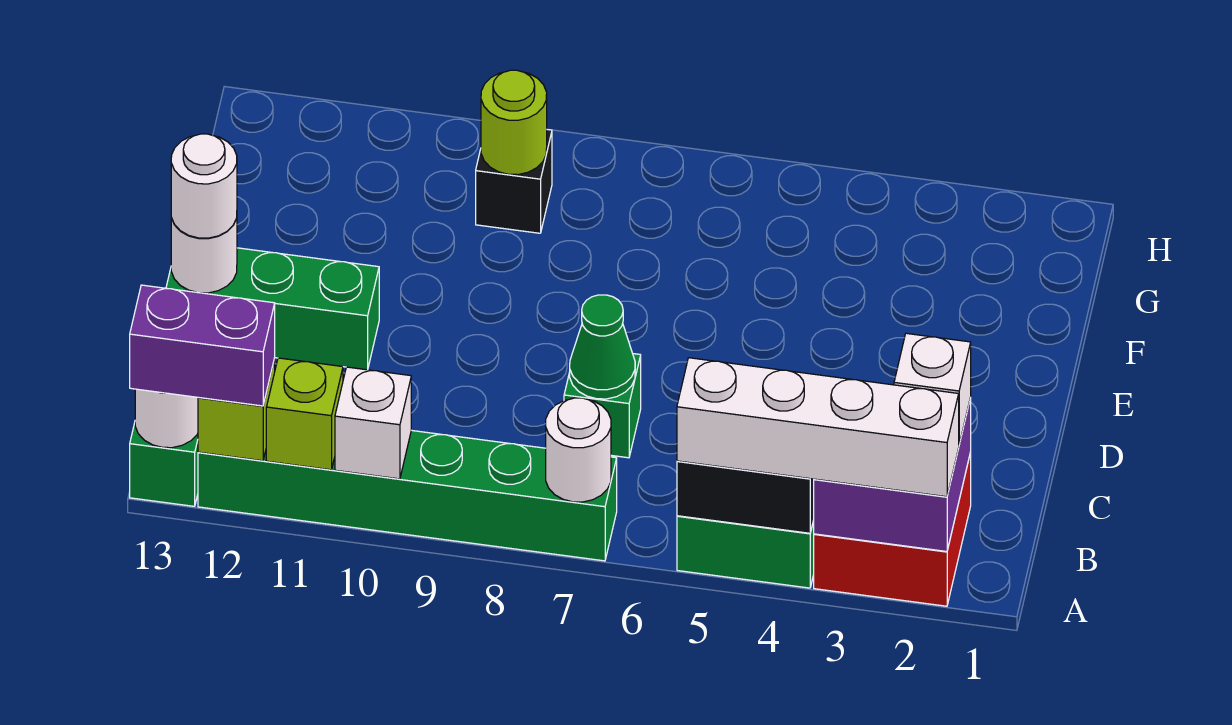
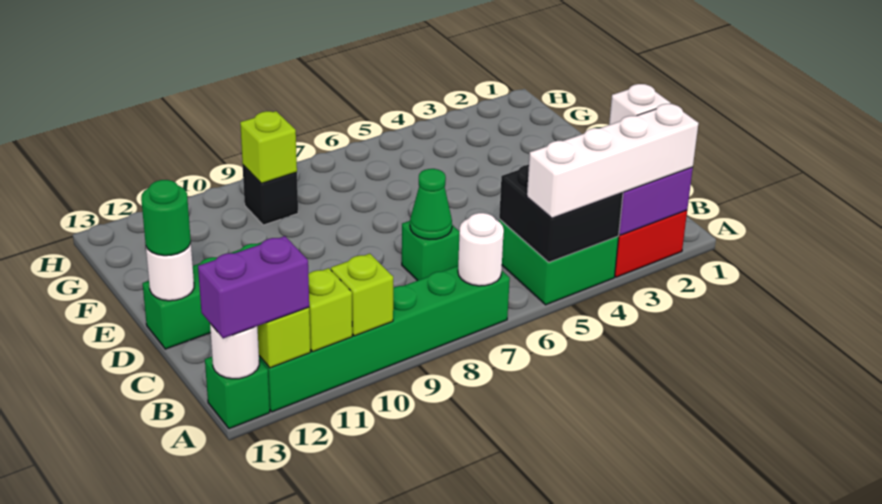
white brick A10 level 2 -> lime brick A10 level 2
white round brick D13 level 3 -> green round brick D13 level 3
lime round brick G9 level 2 -> lime brick G9 level 2

